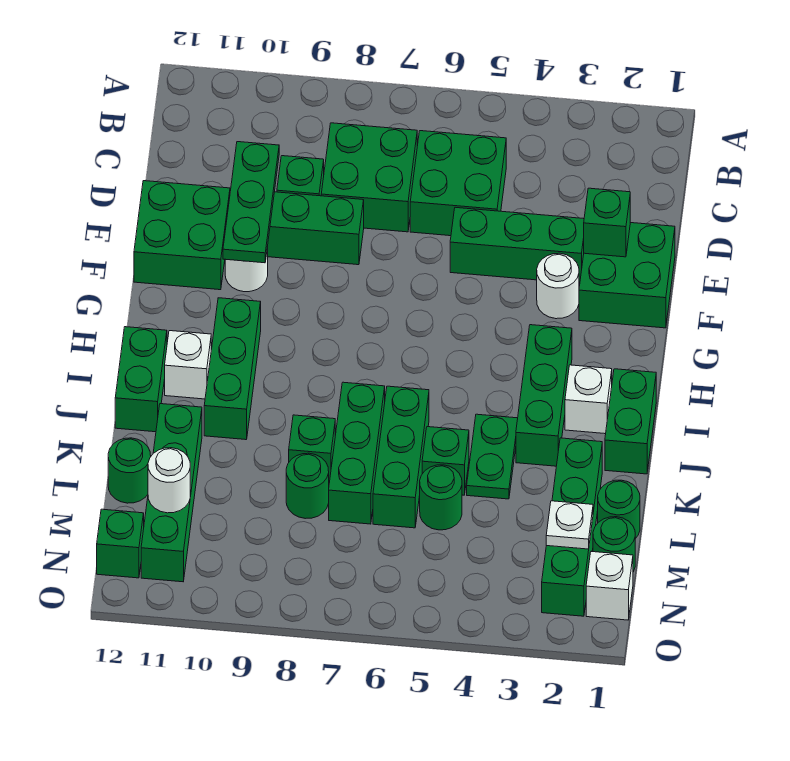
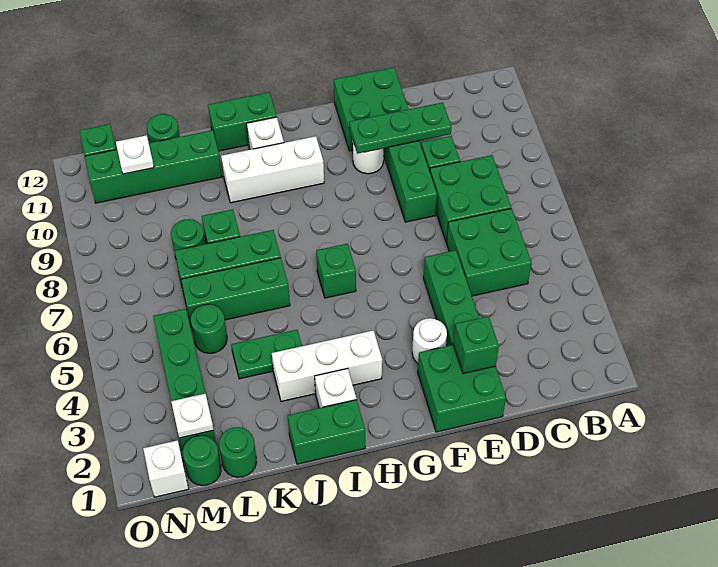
green brick H3:J3 level 1 -> white brick H3:J3 level 1
green brick H10:J10 level 1 -> white brick H10:J10 level 1
green brick K2:N2 level 1 -> green brick M2:M5 level 1
green brick K5 level 1 -> green brick H6 level 1
white round brick M11 level 2 -> white plate M11 level 2

